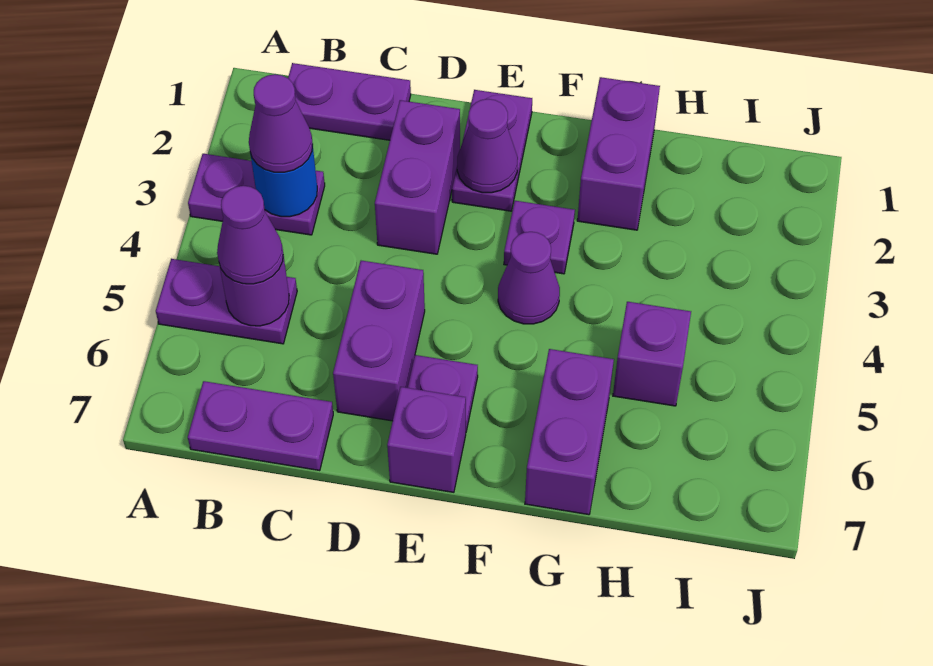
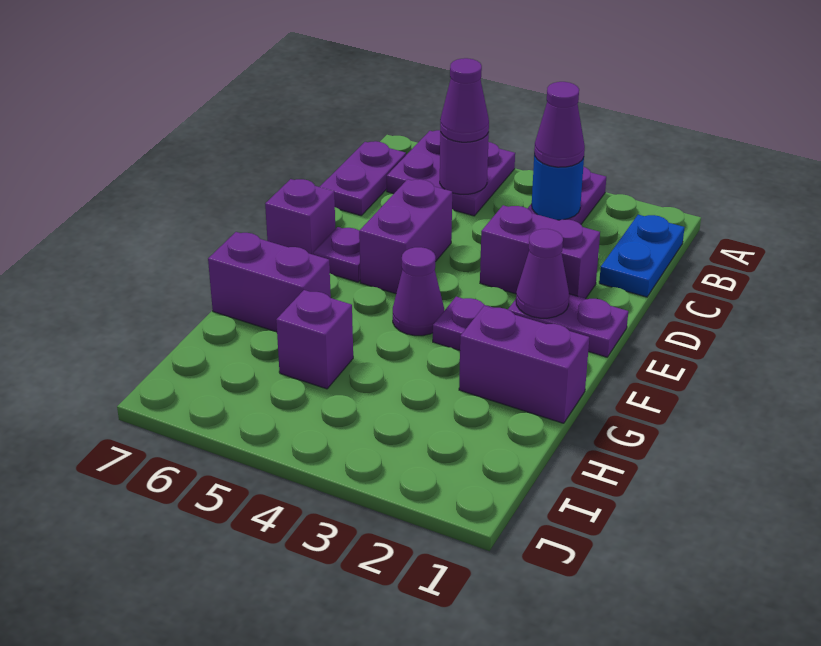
purple plate A5:B5 level 1 -> purple plate A5:B6 level 1
purple plate B1:C1 level 1 -> blue plate B1:C1 level 1
purple brick D5:D6 level 1 -> purple brick D5:E5 level 1

